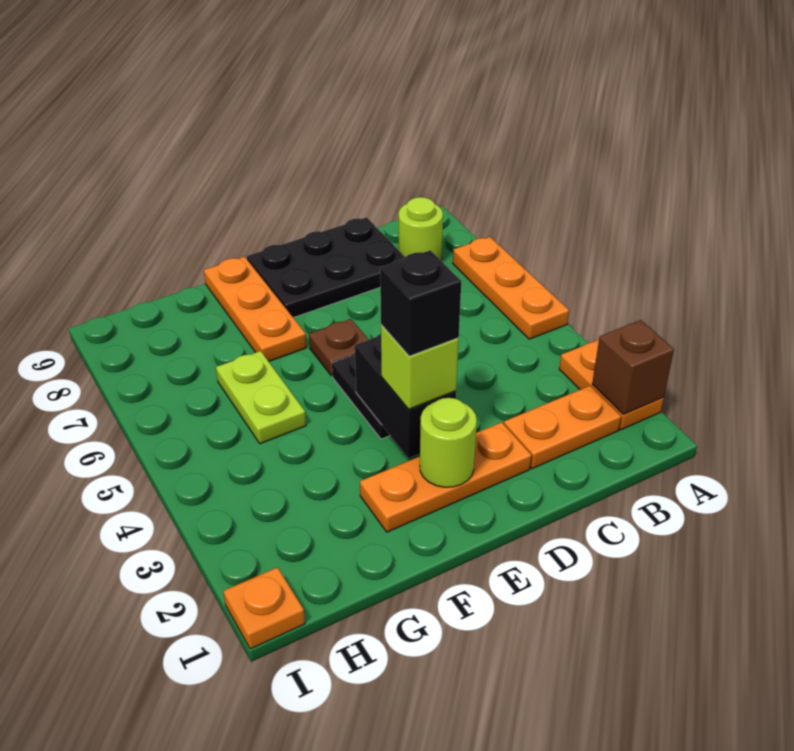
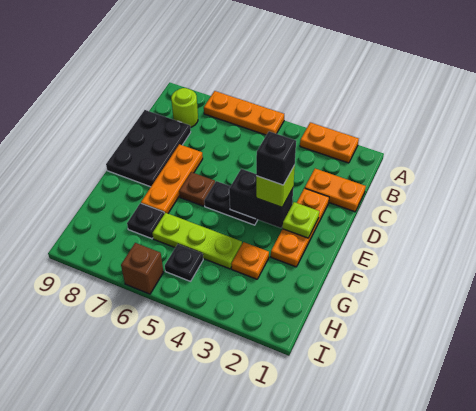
brown brick A2 level 2 -> brown brick I6 level 1
orange plate B2:C2 level 1 -> orange plate C1:C2 level 1
lime round brick E2 level 2 -> lime plate E2 level 2
orange plate F7:F9 level 1 -> orange plate D7:F7 level 1
lime plate G5:G6 level 1 -> lime plate G4:G6 level 1
none -> black plate G7 level 1
none -> black plate H5 level 1
orange plate I1 level 1 -> orange plate G3 level 1

